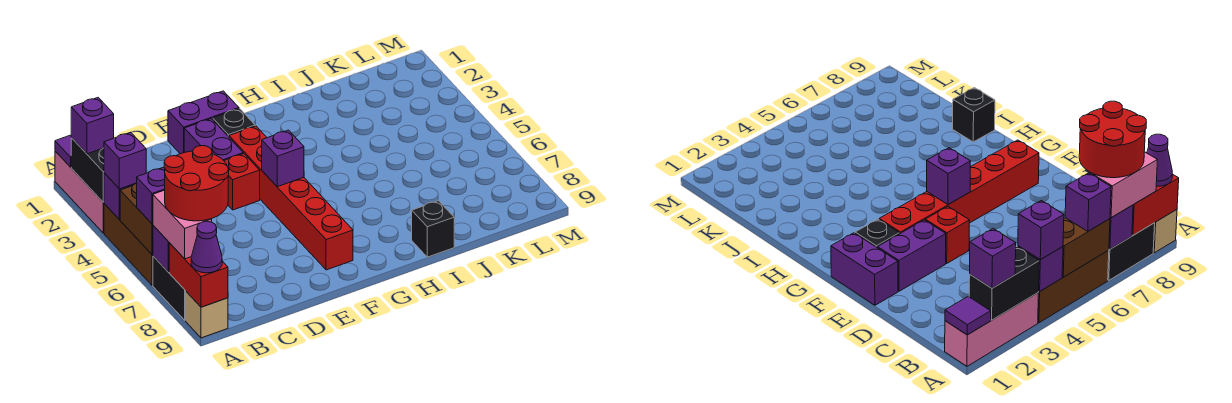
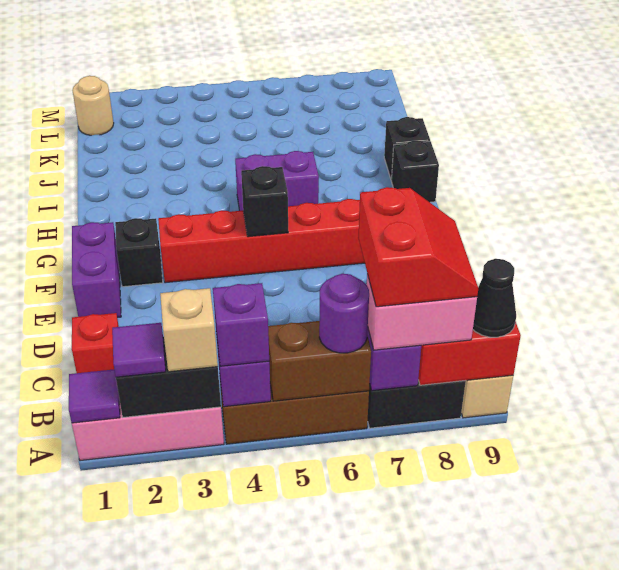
purple brick A2 level 3 -> purple tile A2 level 3
none -> tan brick A3 level 3
purple brick A6 level 3 -> purple round brick A6 level 3
red round brick A7:B8 level 4 -> red slope A7:B8 level 4 top 7
purple cone A9 level 3 -> black cone A9 level 3
purple brick E2:E3 level 1 -> purple brick H5:H6 level 1
red brick E4 level 1 -> red brick C1 level 1
purple brick F5 level 2 -> black brick F5 level 2
none -> black brick H9 level 1
none -> tan round brick L1 level 1

